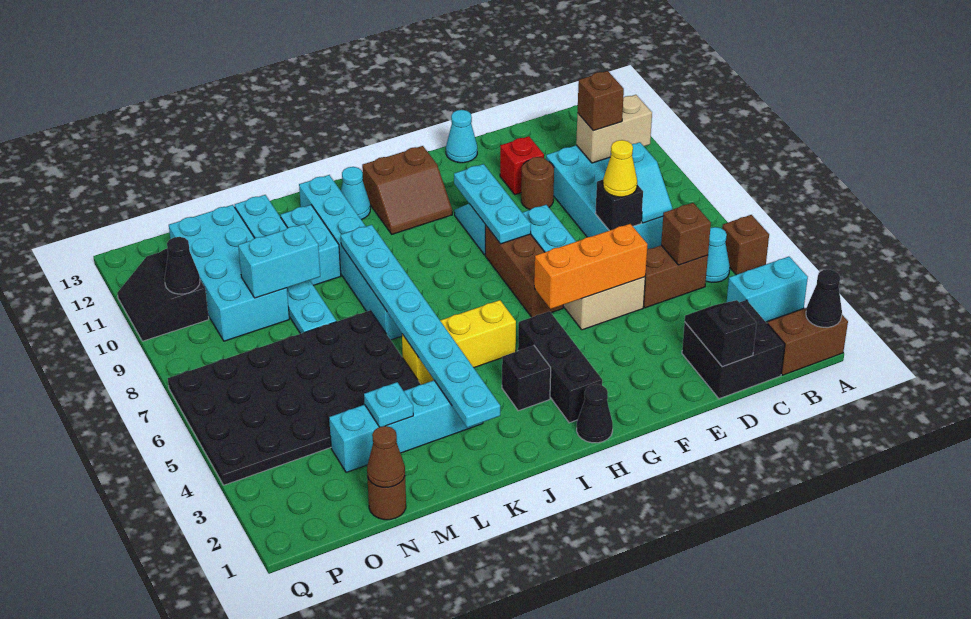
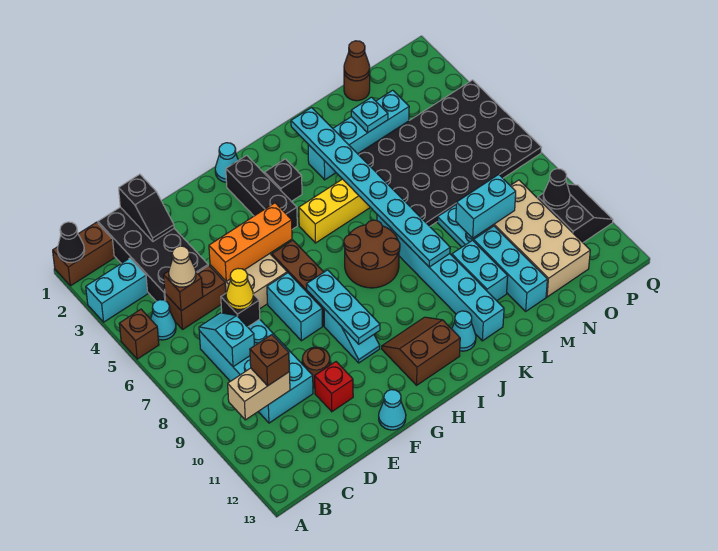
black brick C1:D2 level 1 -> black brick C1:D4 level 1
none -> tan cone C5 level 3
black cone H1 level 1 -> cyan cone H1 level 1
none -> brown round brick I7:J8 level 1
cyan brick N9:O12 level 1 -> tan brick N9:O12 level 1

